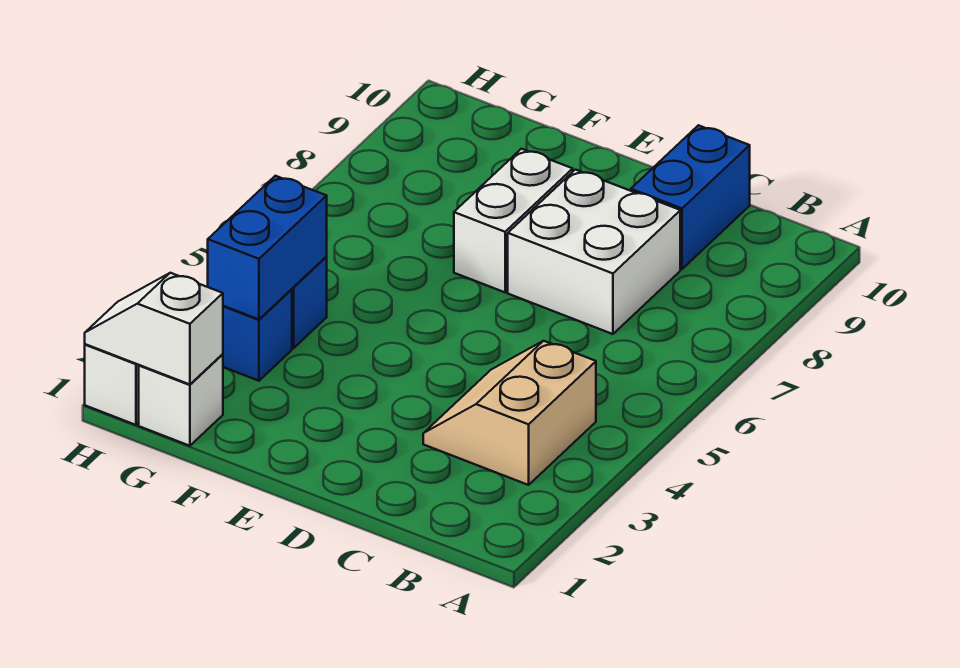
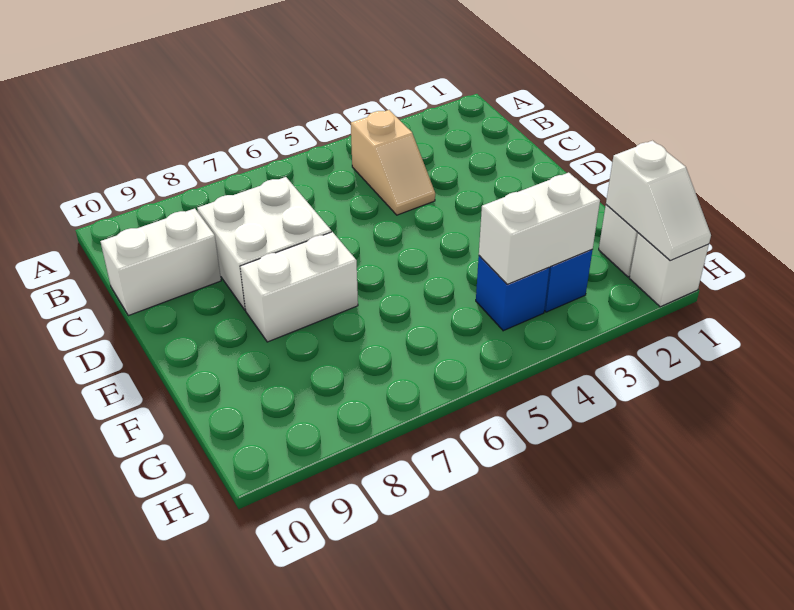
tan slope B3:C4 level 1 top B -> tan slope B4:C4 level 1 top B
blue brick C9:C10 level 1 -> white brick C9:C10 level 1
blue brick G3:G4 level 2 -> white brick G3:G4 level 2

